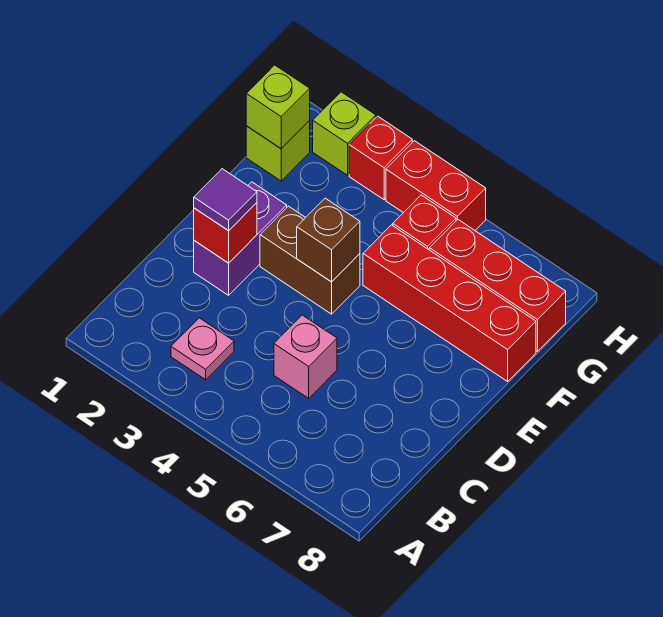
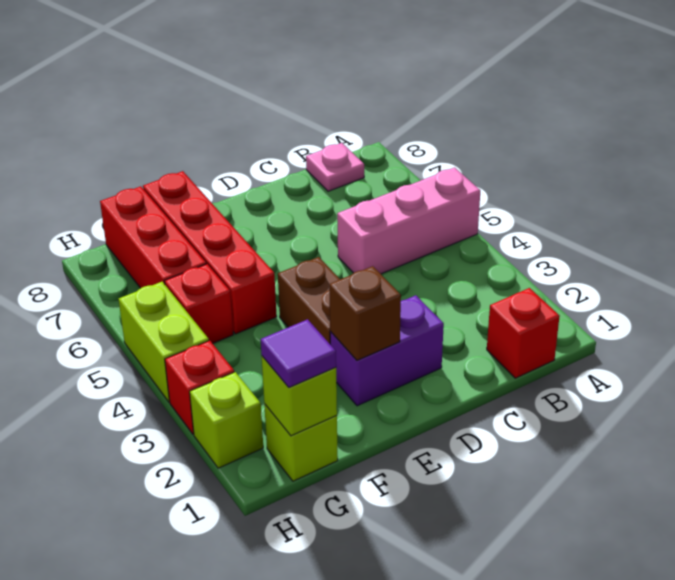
pink plate B3 level 1 -> pink plate B8 level 1
pink brick C5 level 1 -> pink brick A5:C5 level 1
red brick D2 level 2 -> red brick B1 level 1
purple tile D2 level 3 -> purple tile G1 level 3
brown brick E4 level 2 -> brown brick E2 level 2
red brick H4:H5 level 1 -> lime brick H4:H5 level 1

